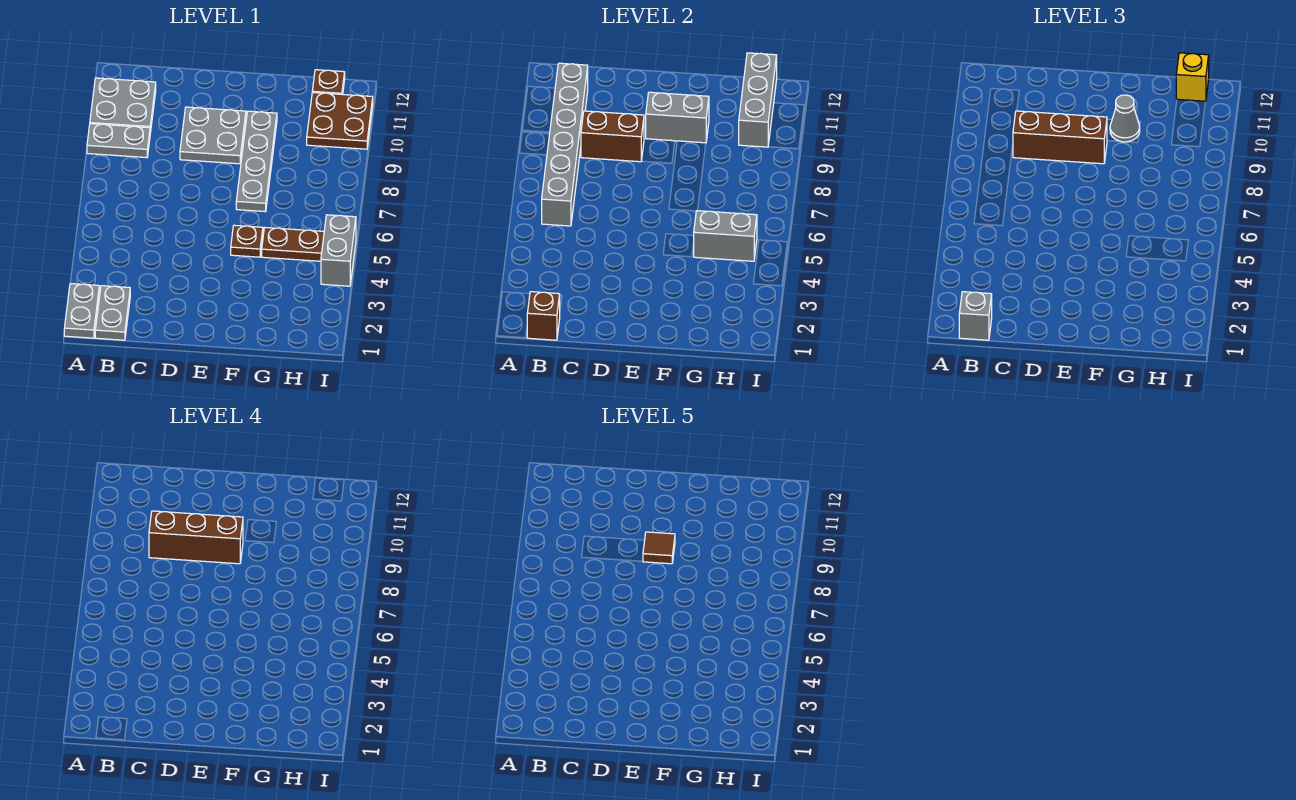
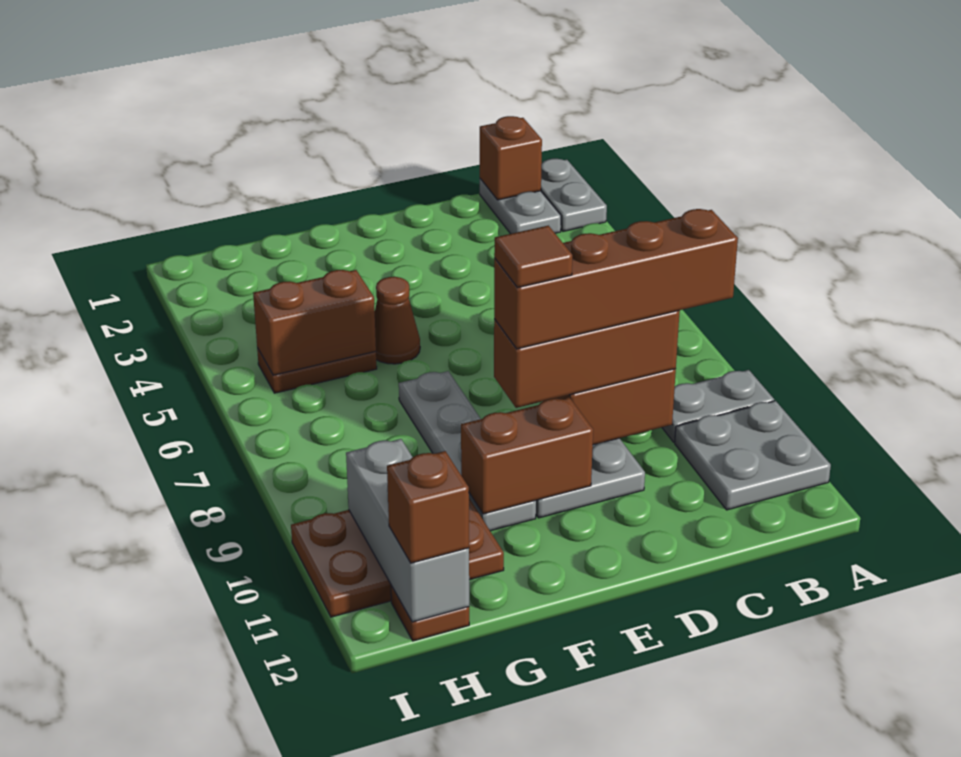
grey brick B1 level 3 -> none
grey brick B6:B11 level 2 -> none
brown brick C9:E9 level 4 -> brown brick B9:E9 level 4
grey brick E10:F10 level 2 -> brown brick E10:F10 level 2
brown plate F5 level 1 -> brown cone F5 level 1
grey cone F10 level 3 -> none
grey brick G5:H5 level 2 -> brown brick G5:H5 level 2
brown plate H10:I11 level 1 -> brown plate G10:I11 level 1
yellow brick H12 level 3 -> brown brick H12 level 3
grey brick I4:I5 level 1 -> none

